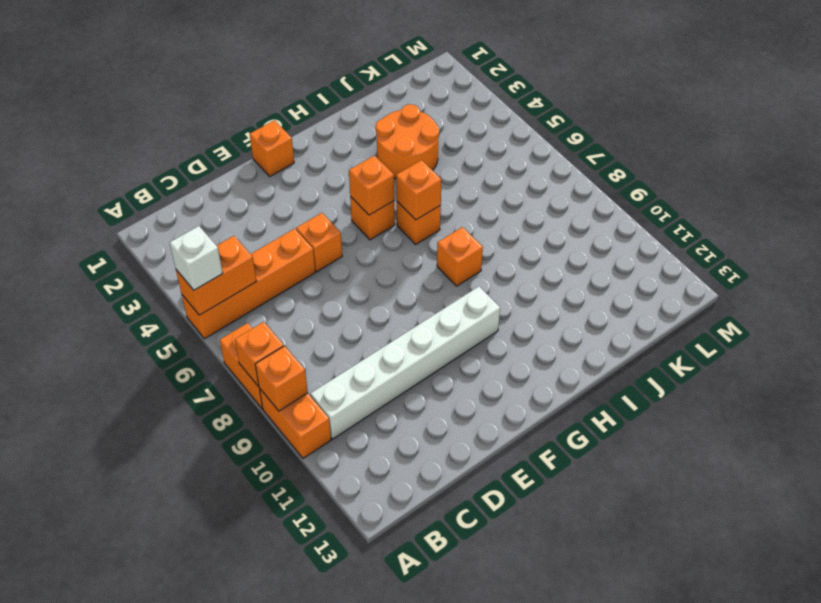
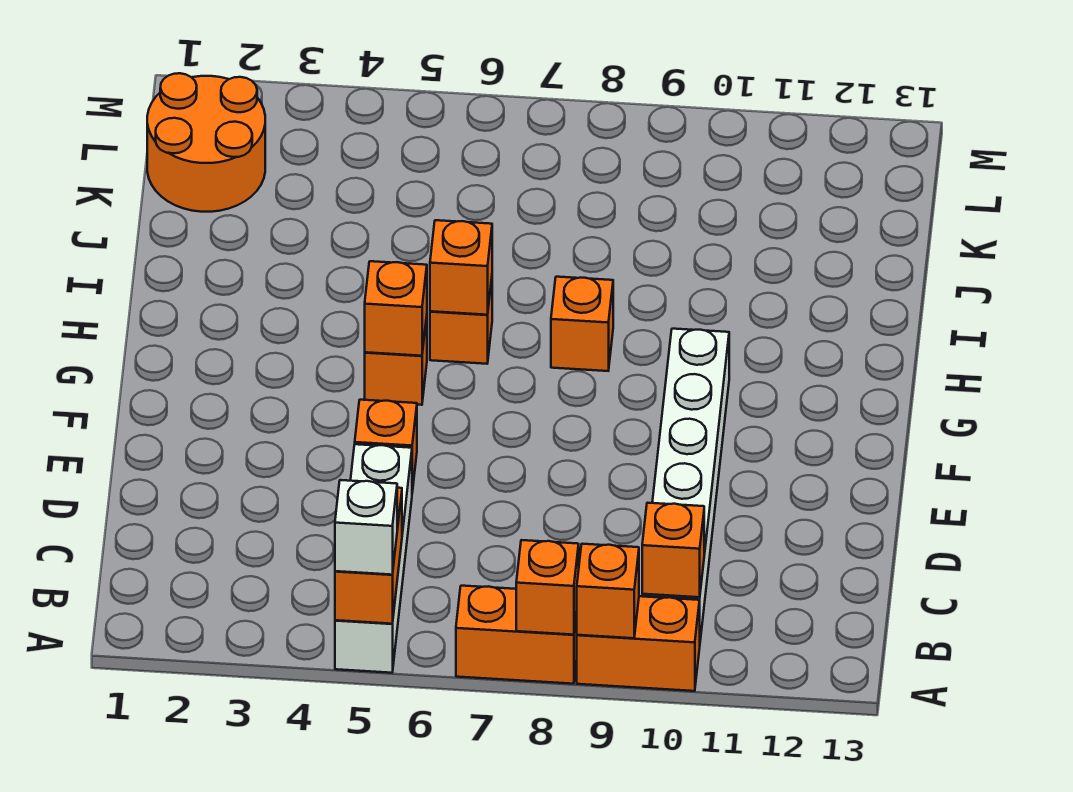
orange brick A5:D5 level 1 -> white brick A5:D5 level 1
orange brick F1 level 1 -> orange brick B10 level 2
orange round brick I3:J4 level 1 -> orange round brick K1:L2 level 1

